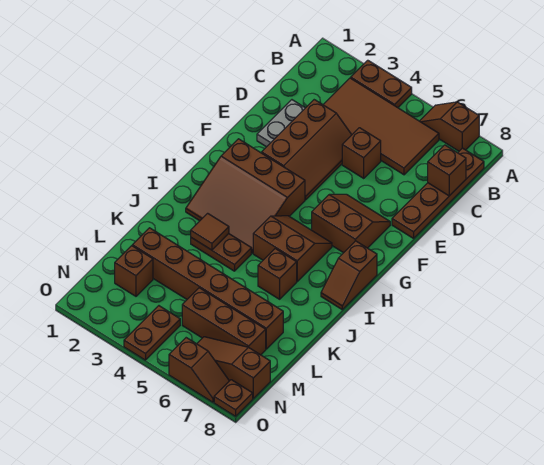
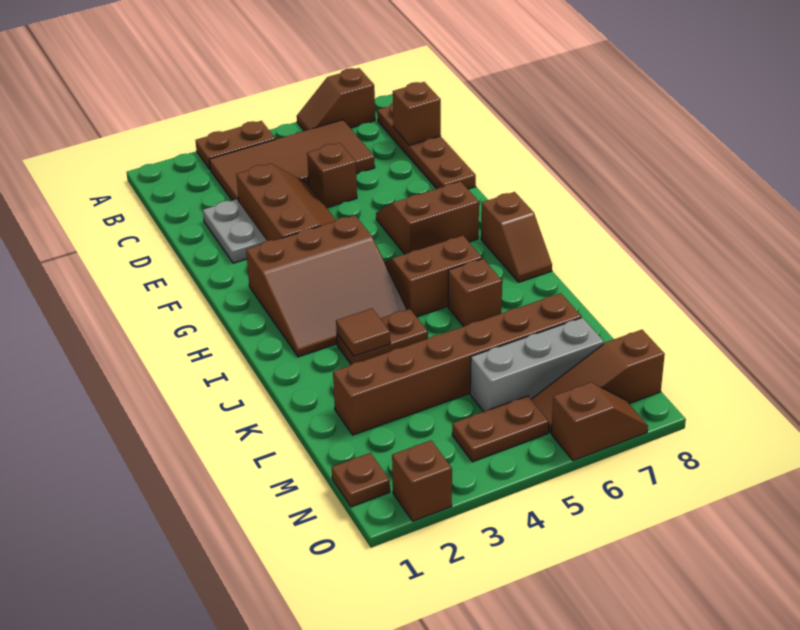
brown brick M2 level 1 -> brown brick O2 level 1
brown brick M5:M7 level 1 -> grey brick M5:M7 level 1
brown plate N4:O4 level 1 -> brown plate N4:N5 level 1
brown plate O8 level 1 -> brown plate N1 level 1

